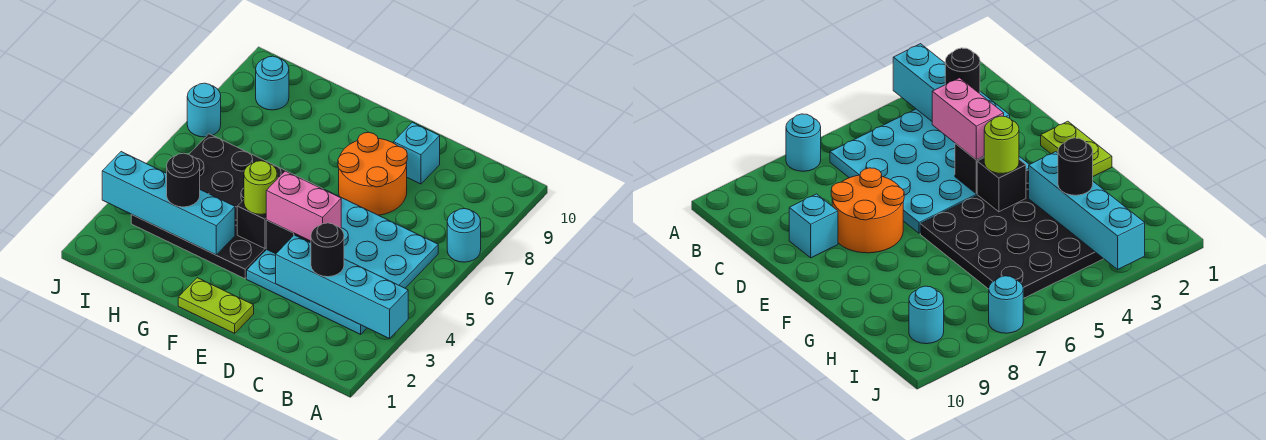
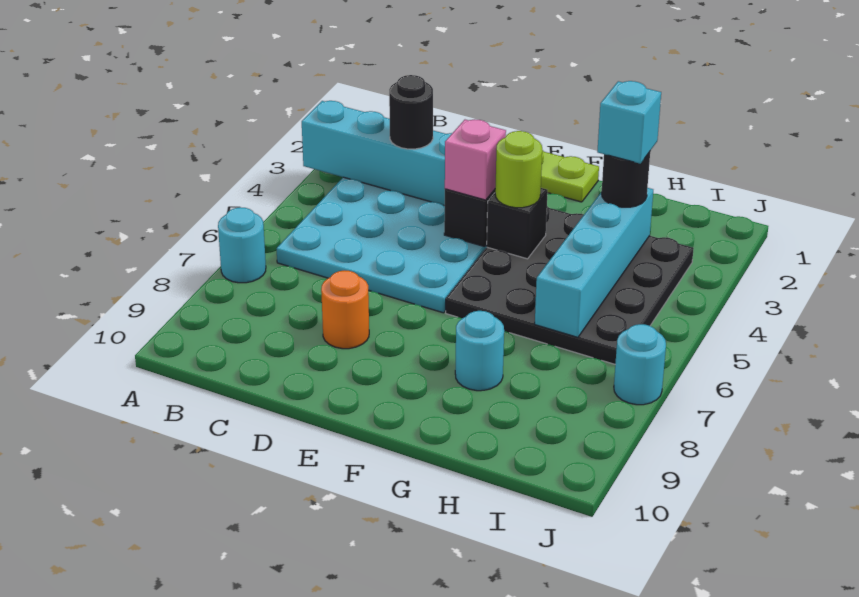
pink brick D4:E4 level 3 -> pink brick E4 level 3
orange round brick D7:E8 level 1 -> orange round brick D8 level 1
cyan brick D9 level 1 -> cyan brick H3 level 4
cyan brick G3:J3 level 2 -> cyan brick H3:H6 level 2
cyan round brick I9 level 1 -> cyan round brick G8 level 1

